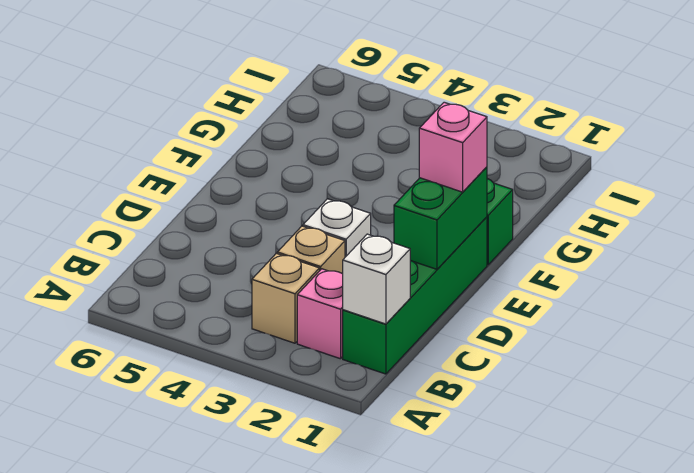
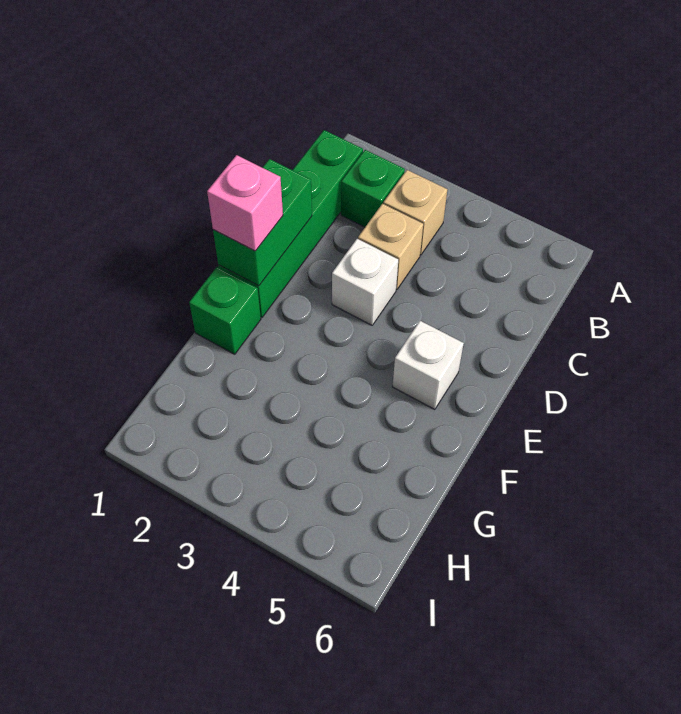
white brick B1 level 2 -> white brick E5 level 1
pink brick B2 level 1 -> green brick B2 level 1

